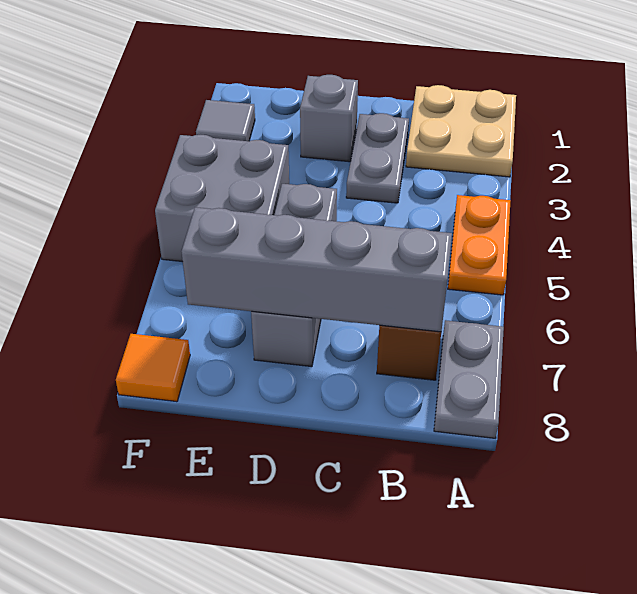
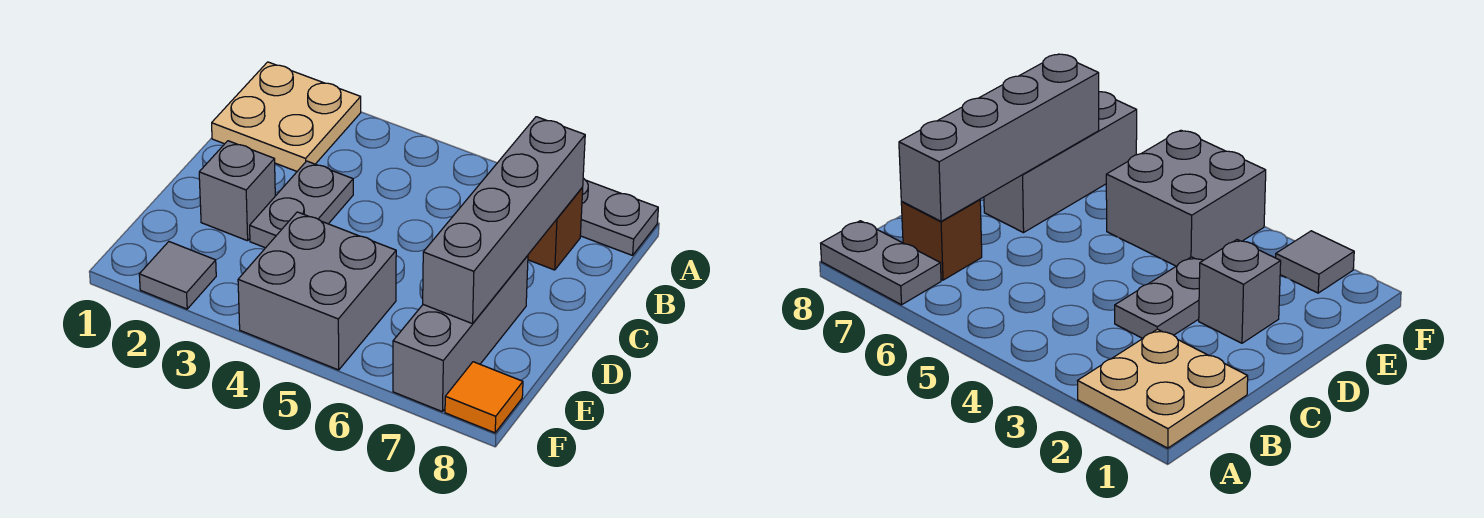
orange plate A4:A5 level 1 -> none
grey plate C2:C3 level 1 -> grey plate C3:D3 level 1
grey brick D5:D7 level 1 -> grey brick D7:F7 level 1

